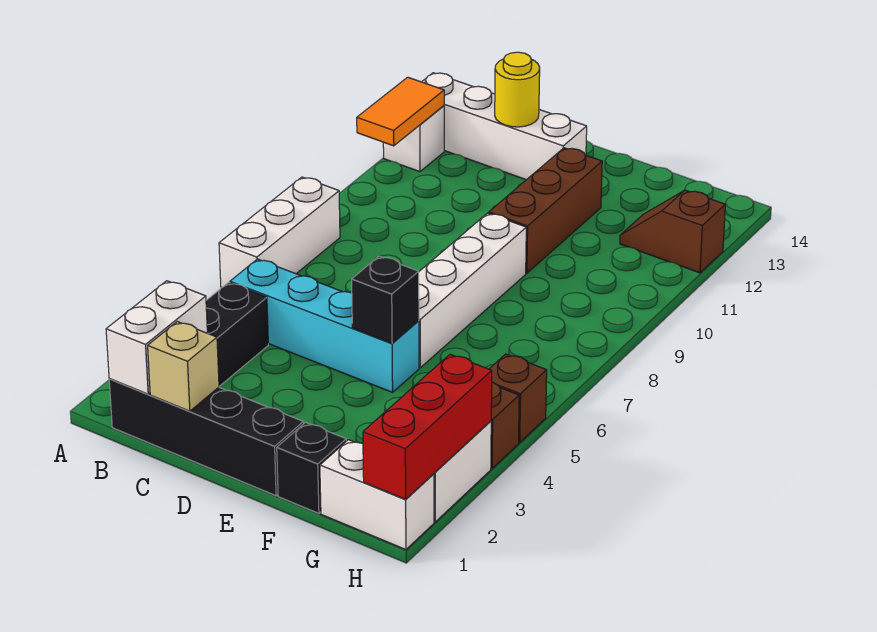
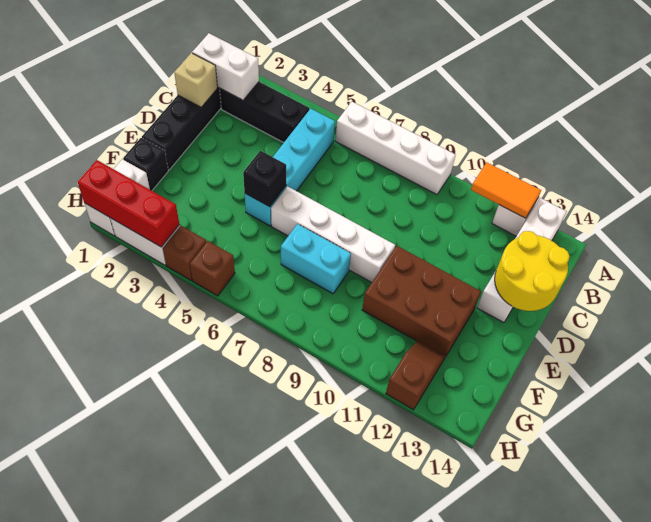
white brick A6:A8 level 1 -> white brick A6:A9 level 1
yellow round brick C13 level 2 -> yellow round brick C13:D14 level 2
brown brick E10:E12 level 1 -> brown brick E10:F12 level 1
none -> cyan brick F7:F8 level 1

